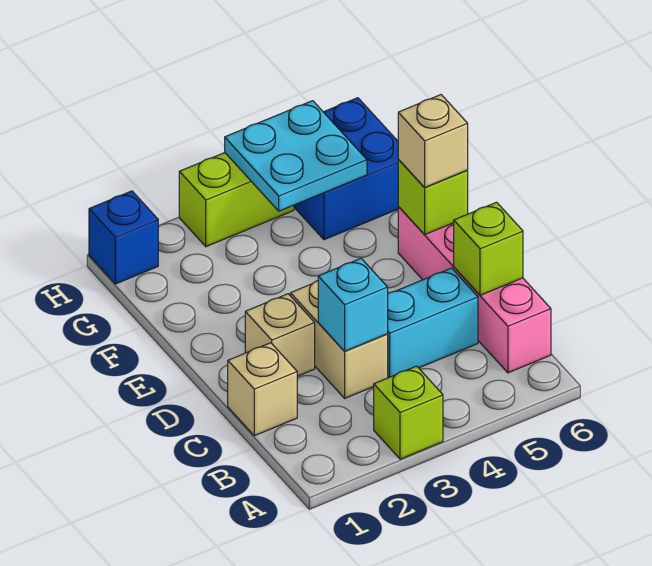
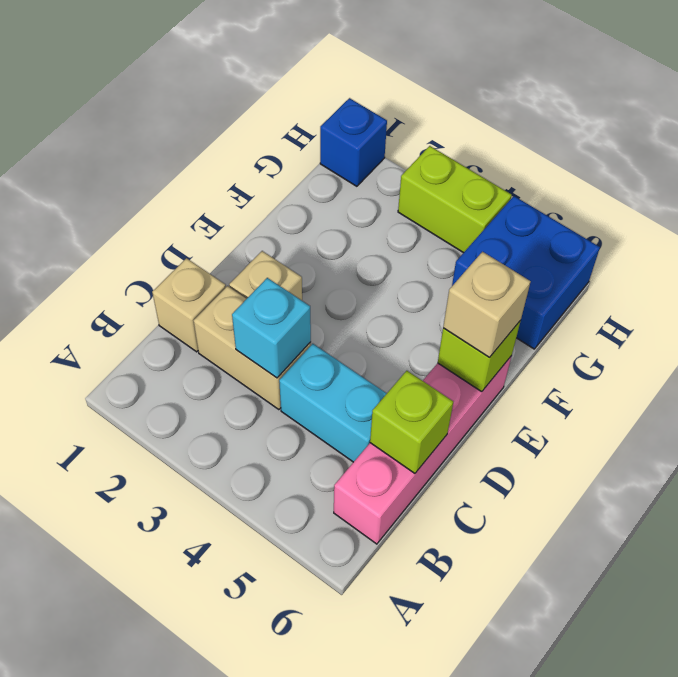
lime brick A3 level 1 -> none
tan brick C3:D3 level 1 -> tan brick C2:C3 level 1
cyan plate G4:H5 level 2 -> none

